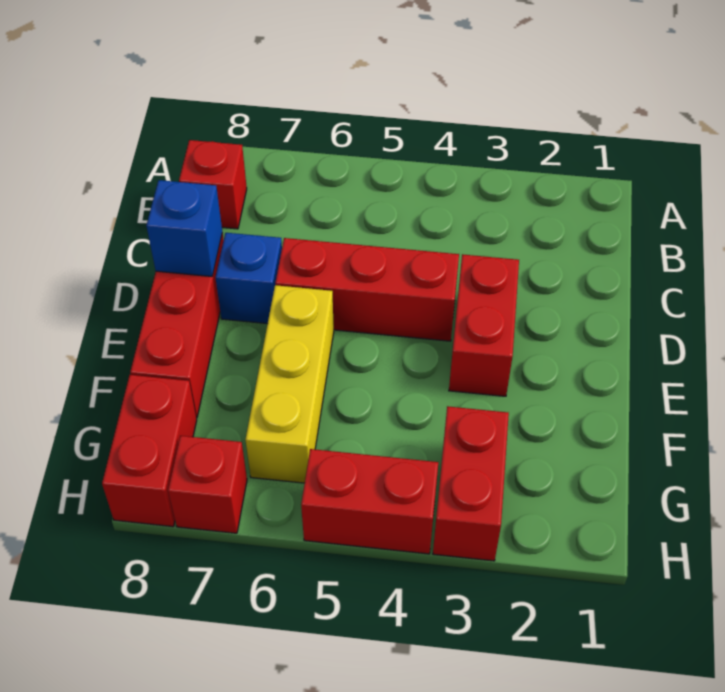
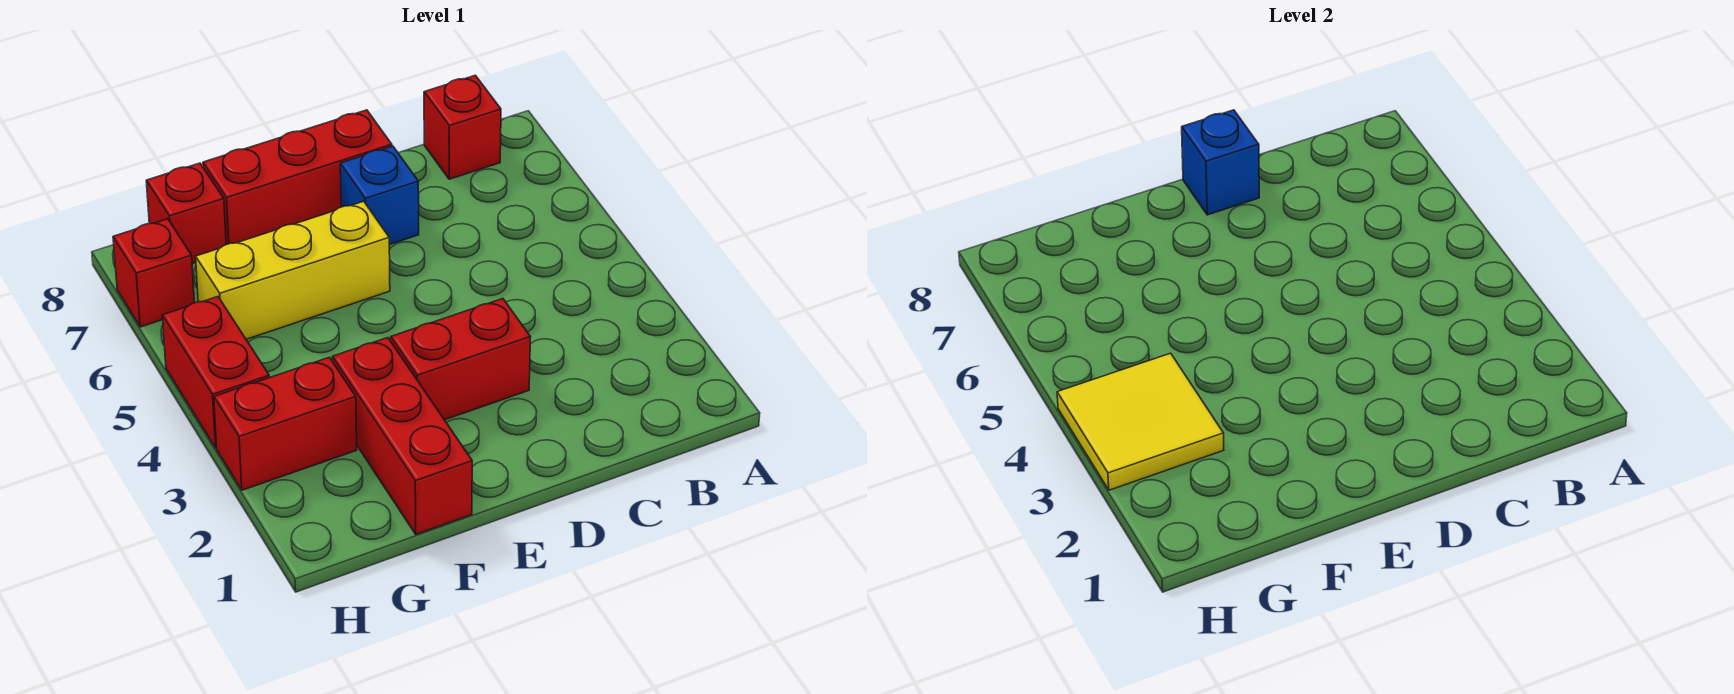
red brick D4:D6 level 1 -> red brick F1:F3 level 1
none -> yellow tile G3:H4 level 2
red brick G8:H8 level 1 -> red brick G8 level 1

